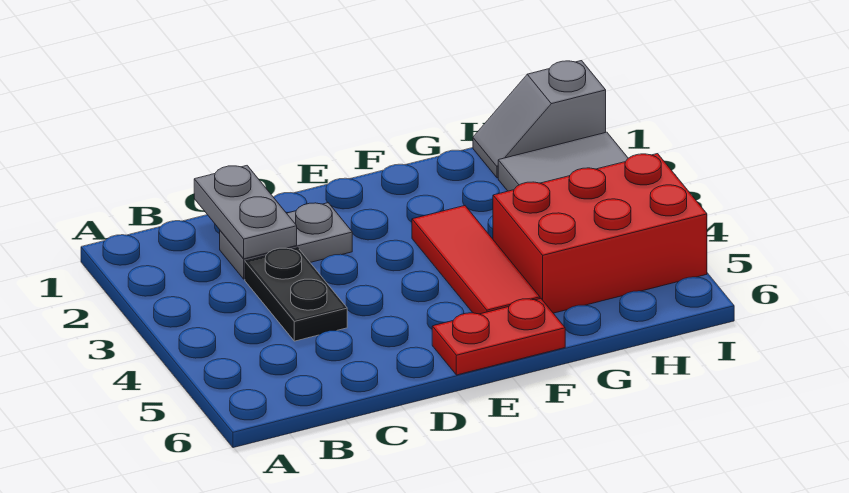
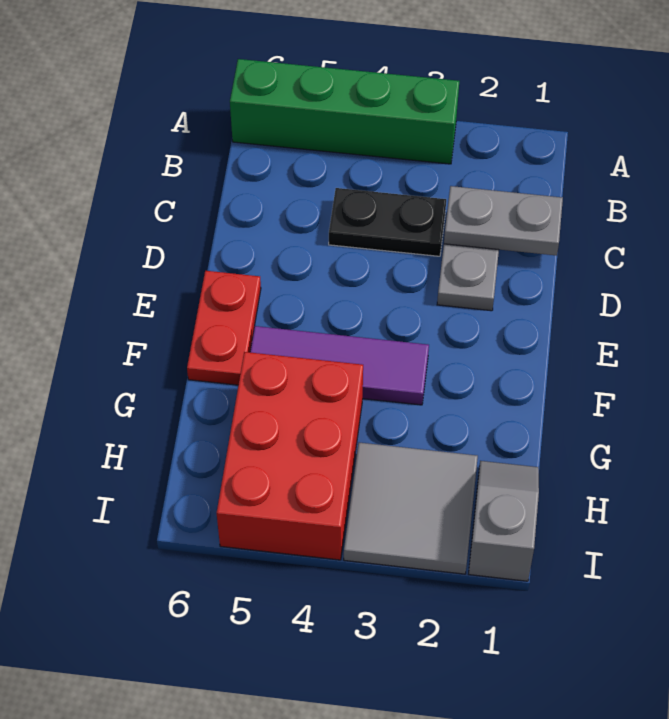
none -> green brick A3:A6 level 1
red tile F3:F5 level 1 -> purple tile F3:F5 level 1

